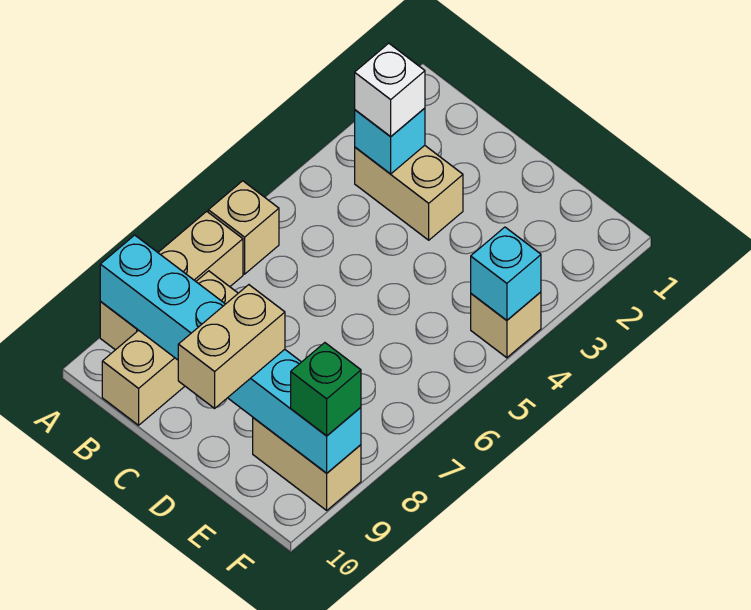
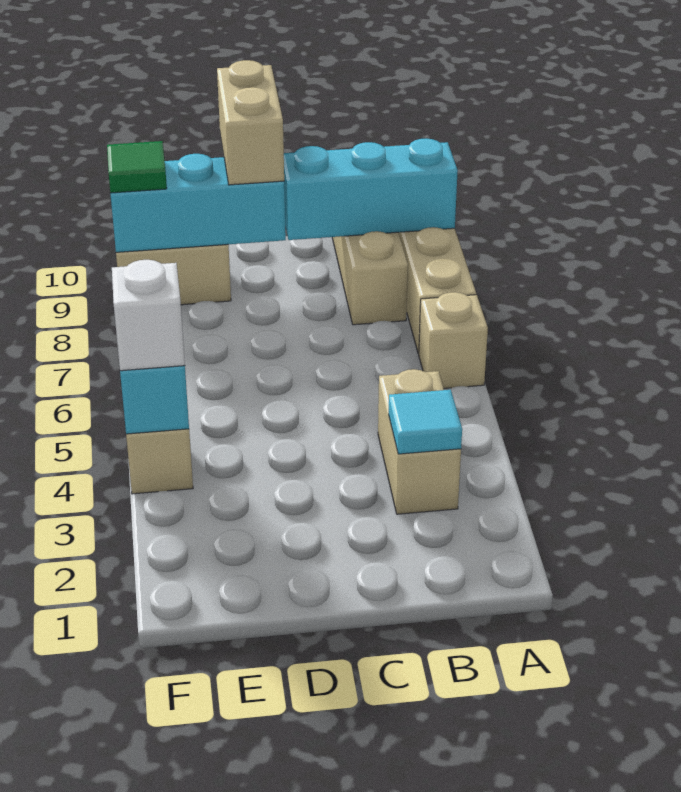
tan brick B3:C3 level 1 -> tan brick B3:B4 level 1
cyan brick B3 level 2 -> cyan tile B3 level 2
white brick B3 level 3 -> white brick F4 level 3
green brick F9 level 3 -> green tile F9 level 3

